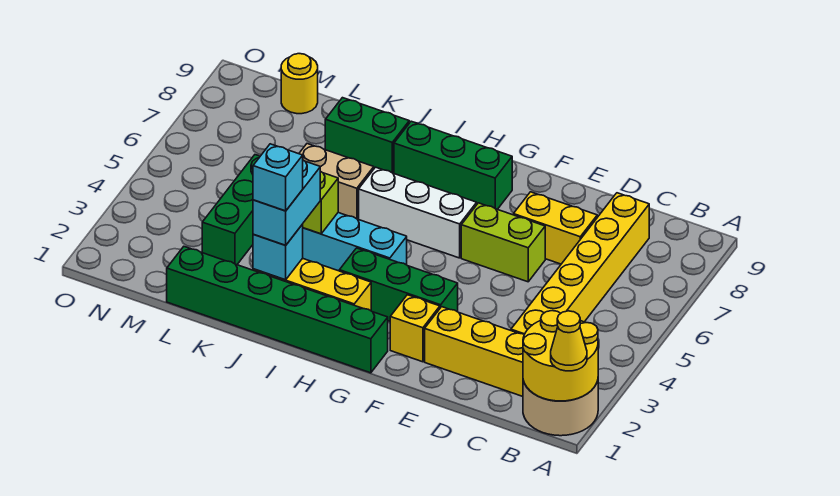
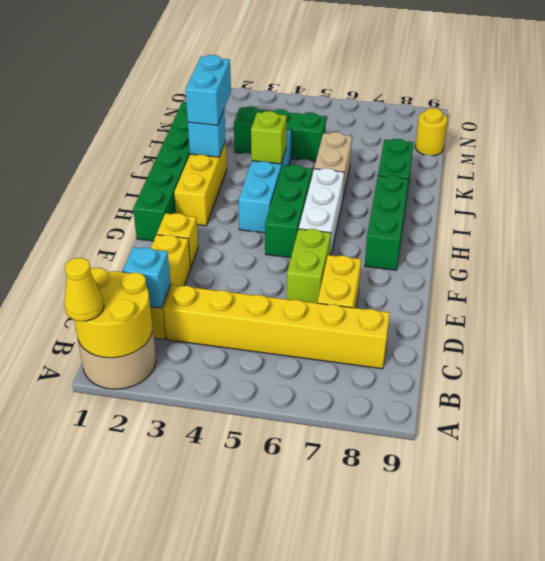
green brick F3:H3 level 1 -> green brick G5:I5 level 1
cyan brick J2:J3 level 3 -> cyan brick J2:K2 level 3
cyan brick J2 level 4 -> cyan brick C2 level 2

